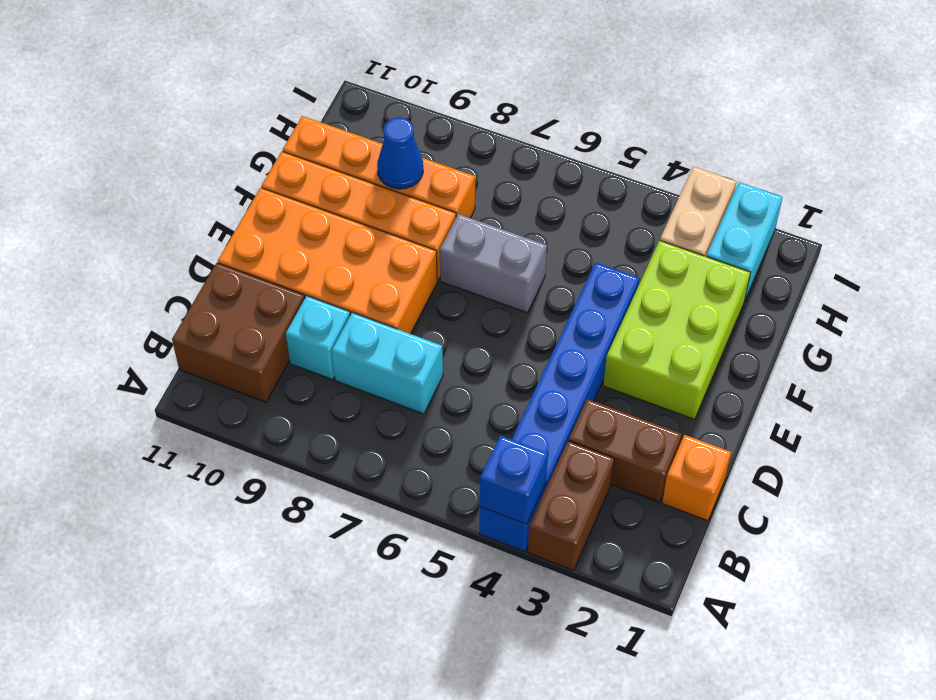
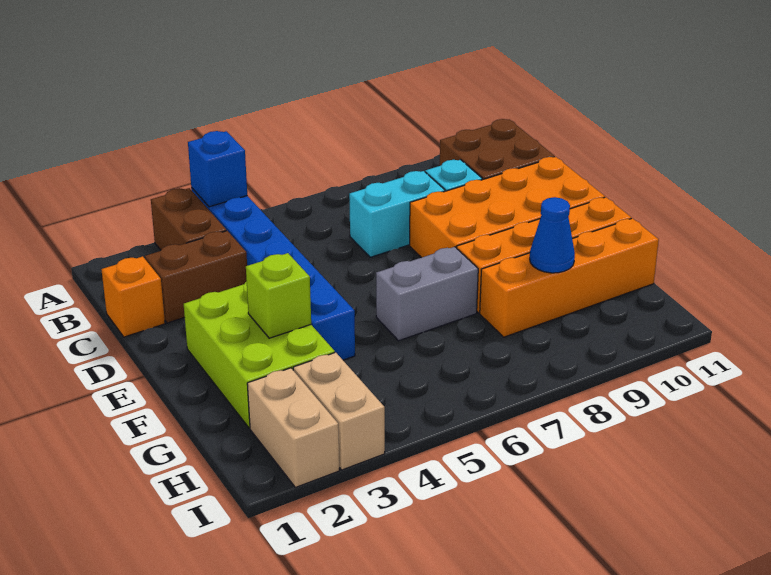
none -> lime brick F3 level 2
cyan brick H2:I2 level 1 -> tan brick H2:I2 level 1

